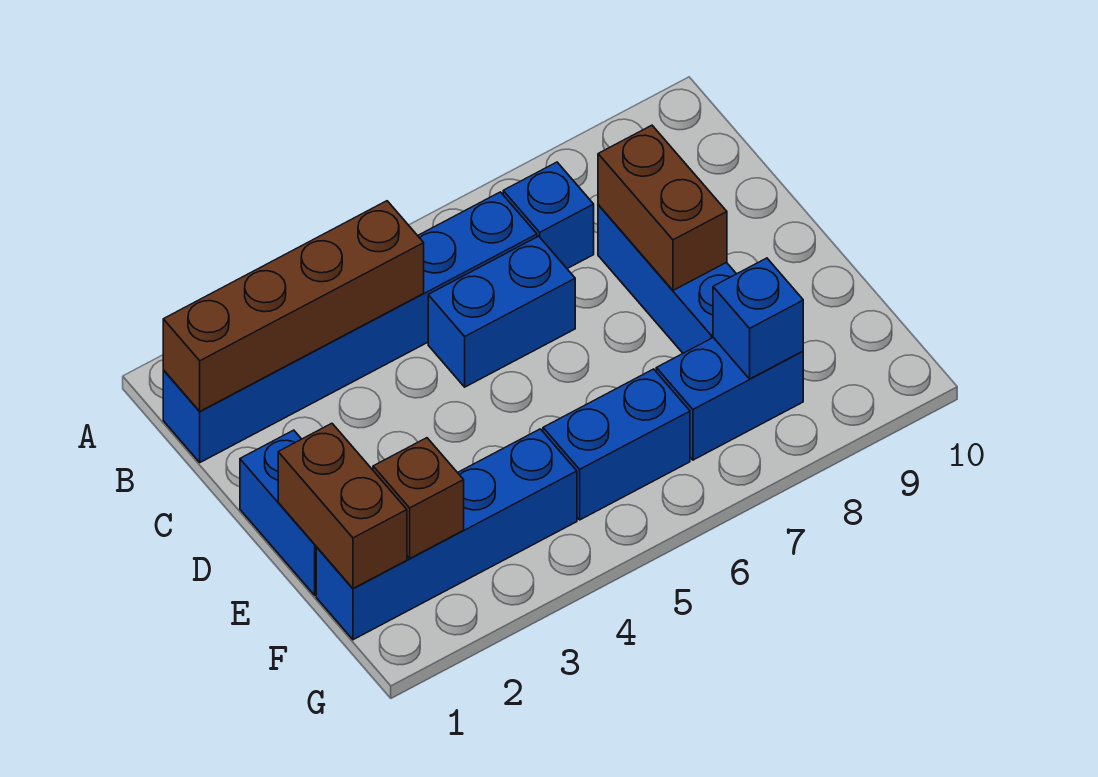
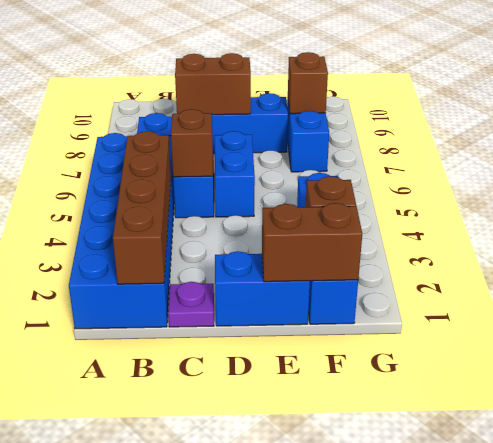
blue brick B1:B6 level 1 -> blue brick A1:B6 level 1
none -> purple plate C1 level 1
none -> brown brick C5 level 2
blue brick F5:F6 level 1 -> blue brick D5:D6 level 1
blue brick F8 level 2 -> brown brick F8 level 2

